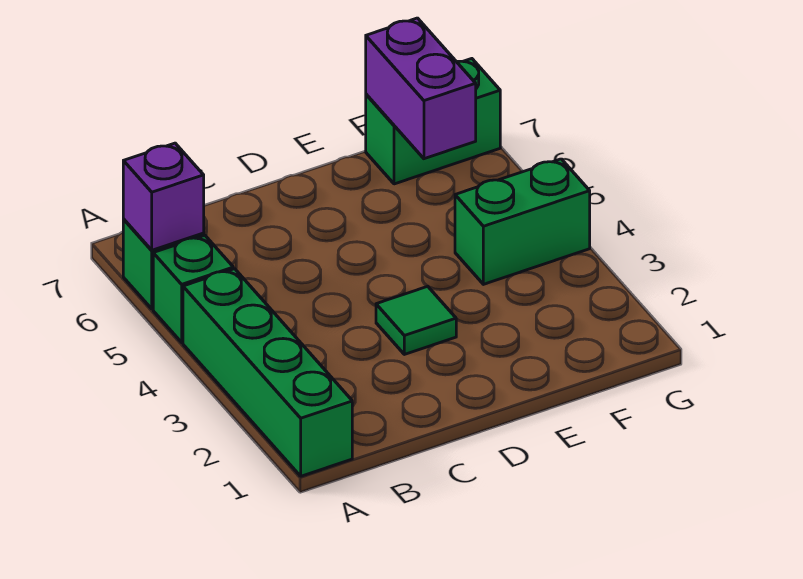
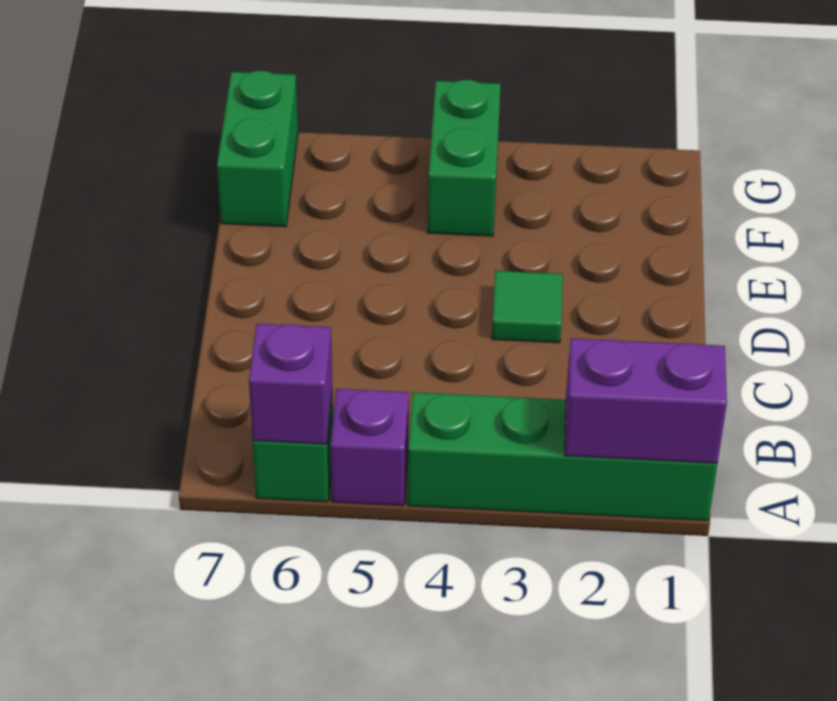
green brick A5 level 1 -> purple brick A5 level 1
purple brick F6:F7 level 2 -> purple brick A1:A2 level 2

